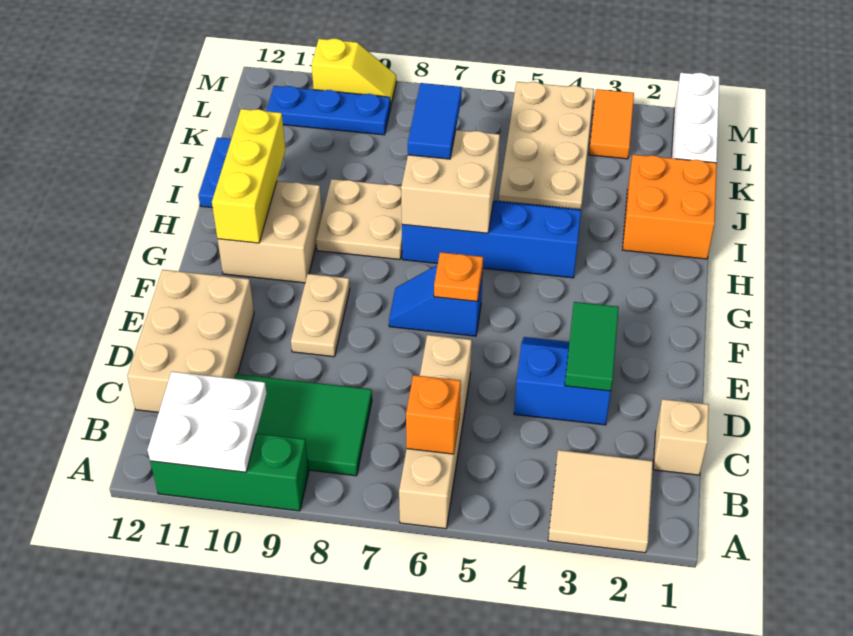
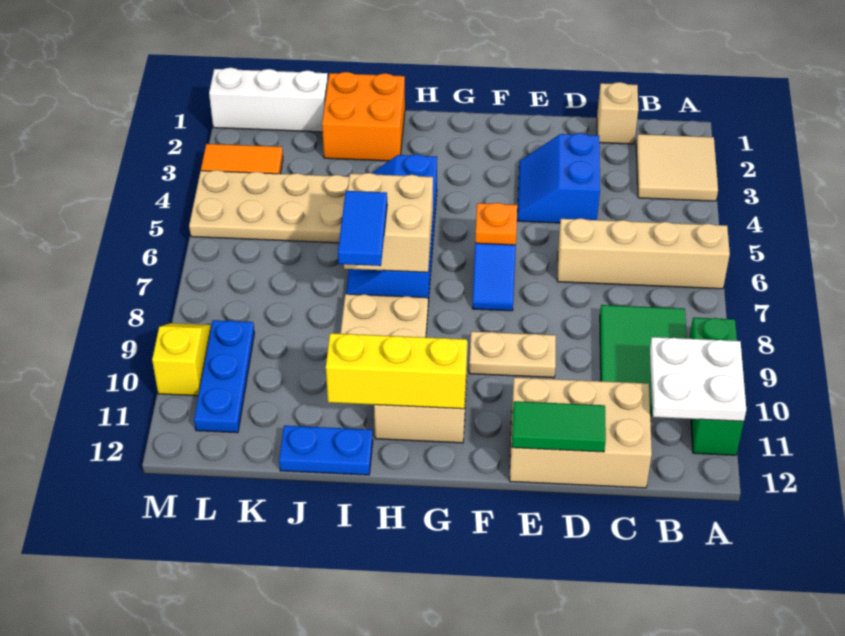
orange brick B6 level 2 -> none
green tile D3:E3 level 2 -> green tile D12:E12 level 2
blue tile I7:J7 level 3 -> blue tile I7:I8 level 3

